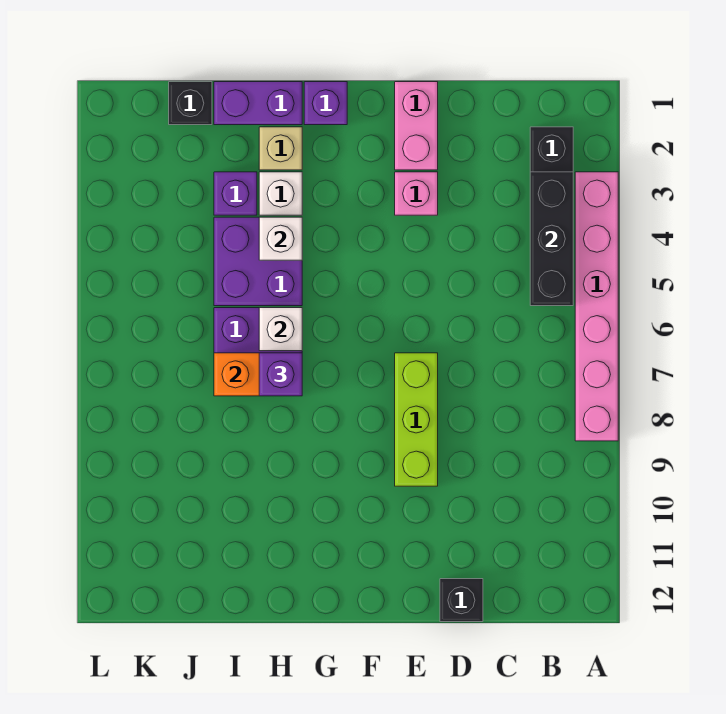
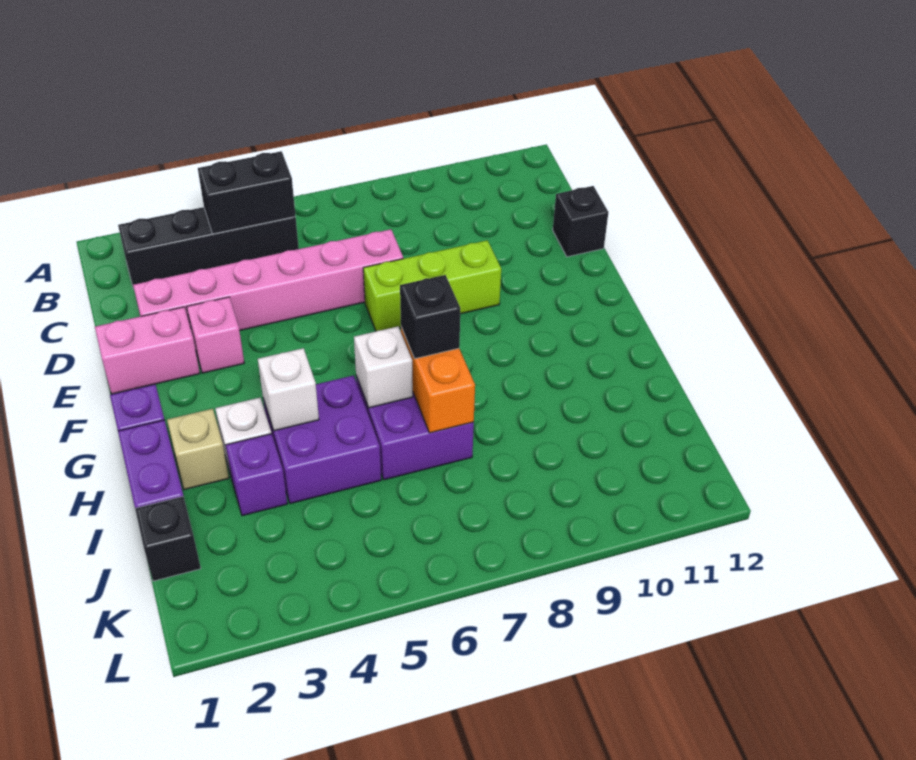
pink brick A3:A8 level 1 -> pink brick D2:D7 level 1
black brick B3:B5 level 2 -> black brick B4:B5 level 2
purple brick H7 level 3 -> black brick H7 level 3

